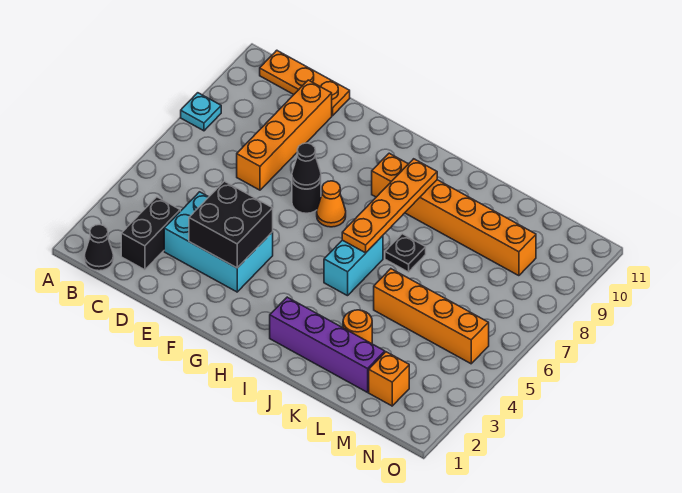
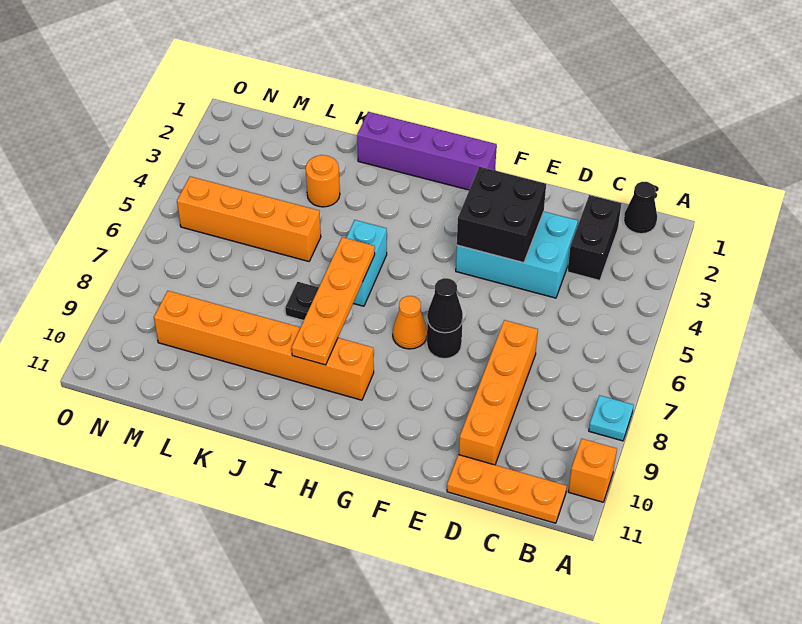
purple brick I2:L2 level 1 -> purple brick G1:J1 level 1
orange brick M2 level 1 -> orange brick A10 level 1

